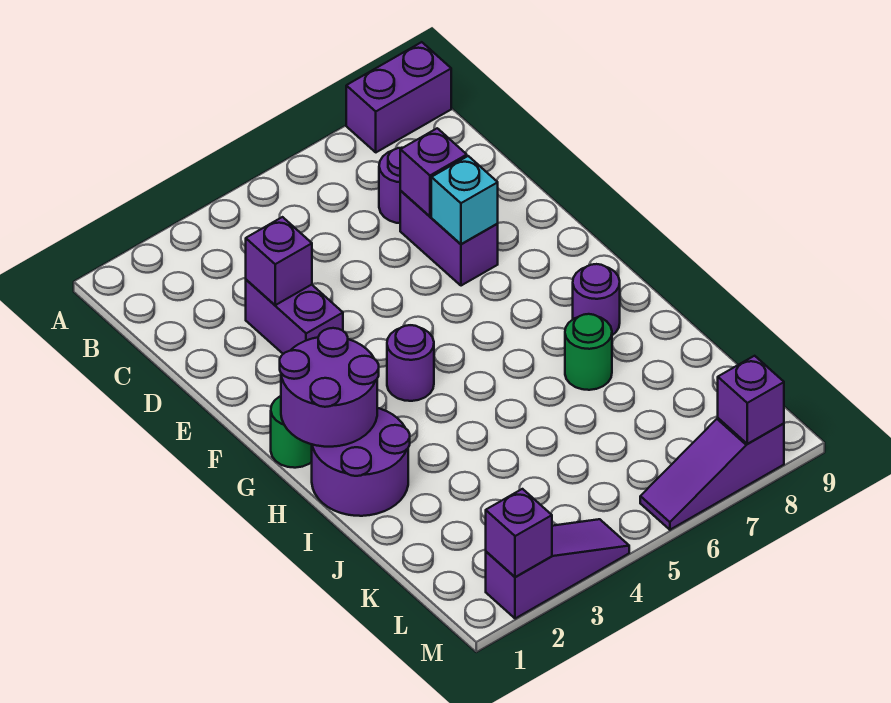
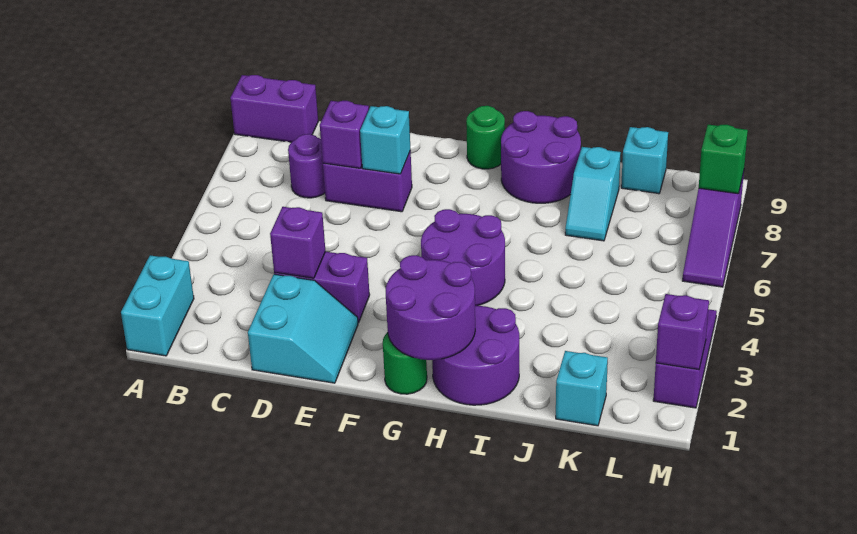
none -> cyan brick A1:A2 level 1
purple brick A8:A9 level 1 -> purple brick A9:B9 level 1
none -> cyan slope D1:E2 level 1 top D
purple round brick G4 level 1 -> purple round brick G4:H5 level 1
purple round brick H8 level 1 -> purple round brick H8:I9 level 1
green round brick I7 level 1 -> green round brick G9 level 1
none -> cyan slope J7:J8 level 1 top 8
none -> cyan brick K1 level 1
none -> cyan brick K9 level 1
purple brick M8 level 2 -> green brick M8 level 2

